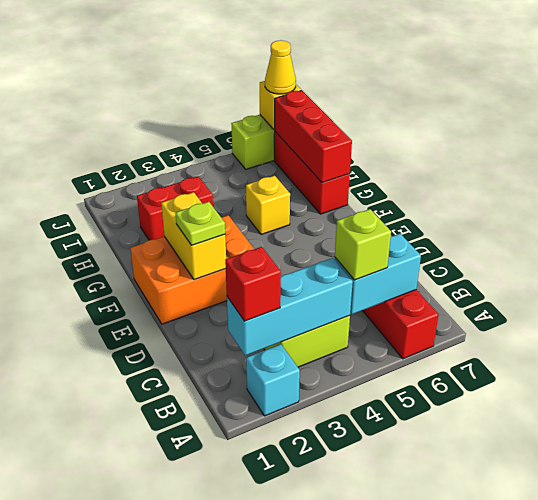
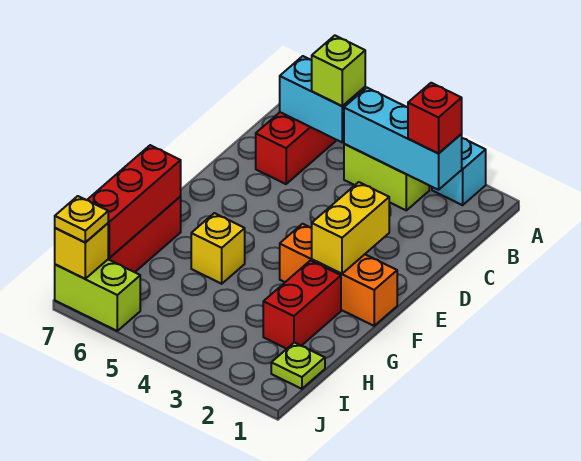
orange brick E1:F3 level 1 -> orange brick F1:F3 level 1
lime plate E2 level 3 -> lime plate I1 level 1
red brick H2:H3 level 1 -> red brick G2:H2 level 1
yellow cone J7 level 3 -> yellow plate J7 level 3

